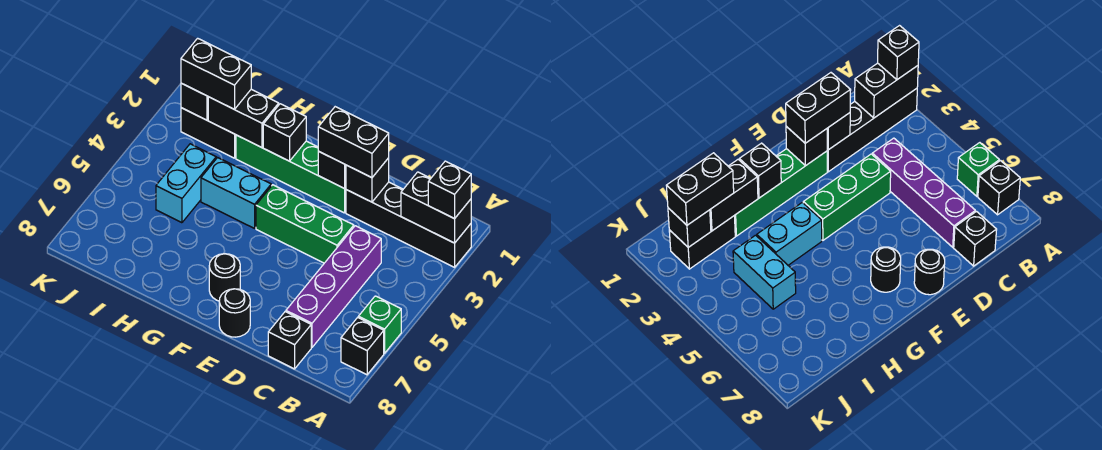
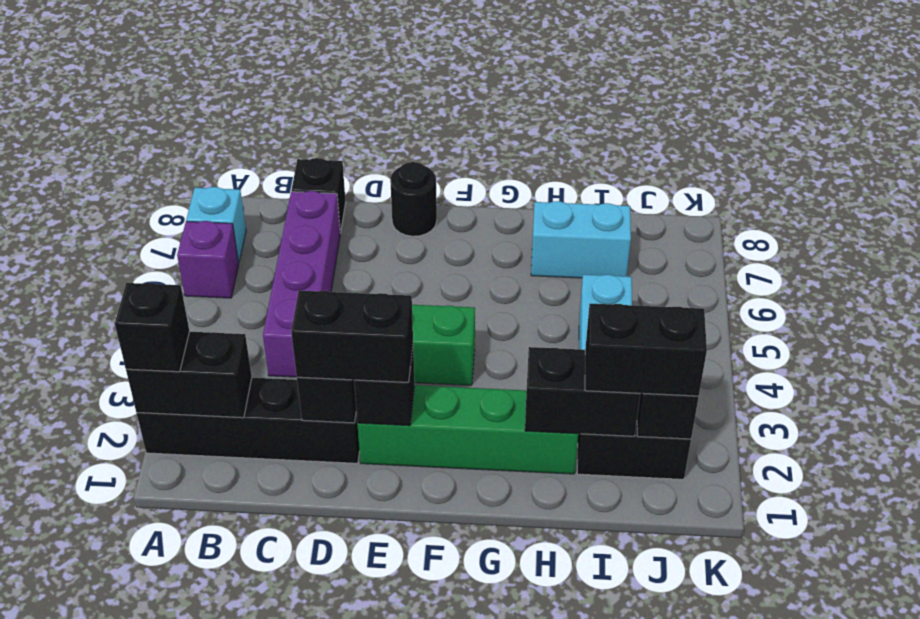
green brick A6 level 1 -> purple brick A6 level 1
black brick A7 level 1 -> cyan brick A7 level 1
black round brick F7 level 1 -> none
black brick G2 level 2 -> none
cyan brick G4:H4 level 1 -> cyan brick H7:I7 level 1

